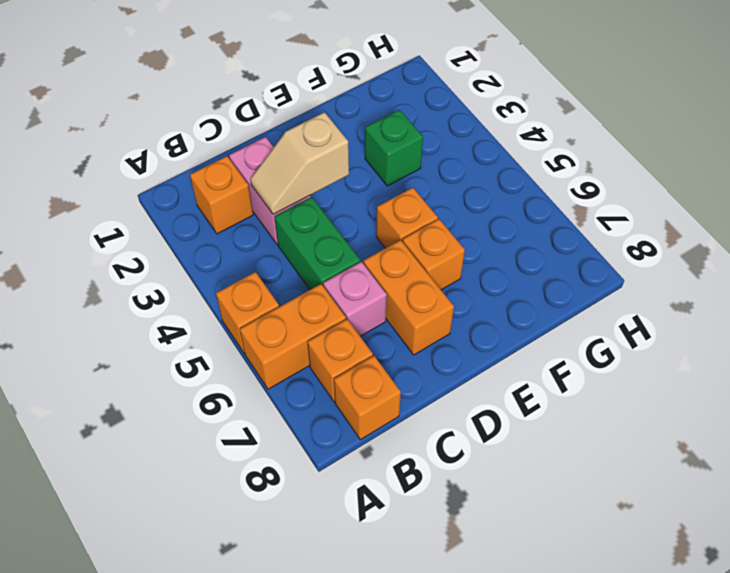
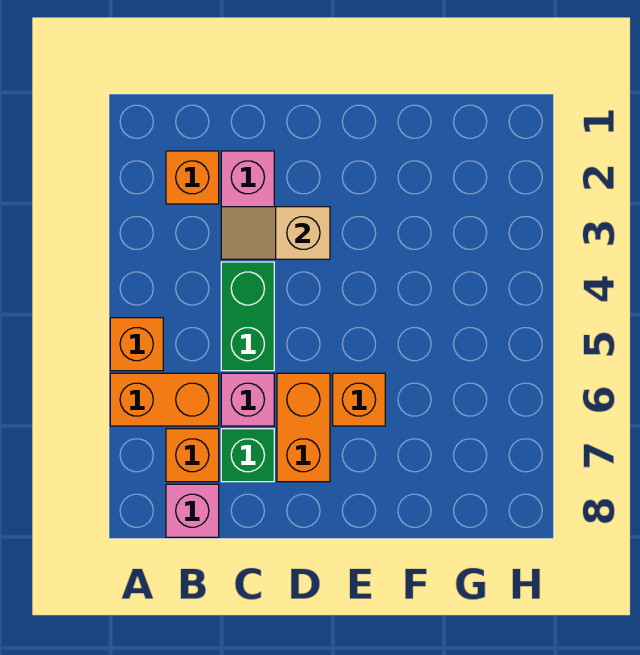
orange brick B8 level 1 -> pink brick B8 level 1
orange brick E5 level 1 -> none
green brick F3 level 1 -> green brick C7 level 1

